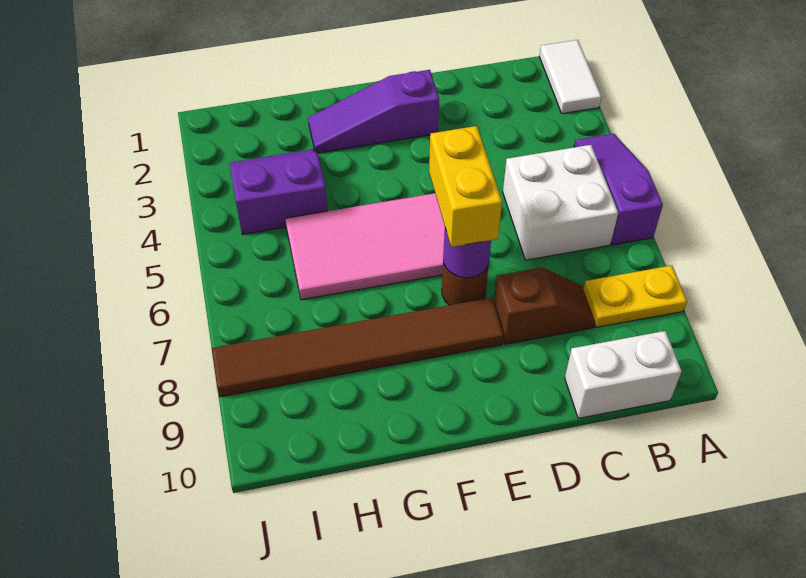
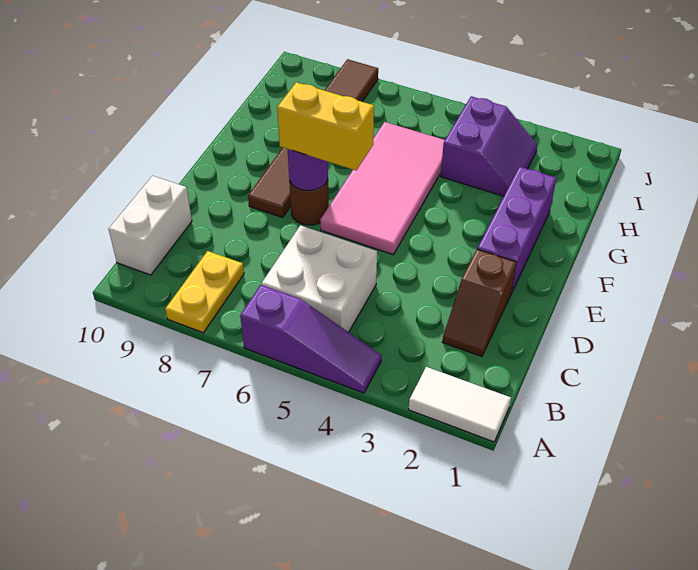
brown slope C8:D8 level 1 top D -> brown slope C2:D2 level 1 top D
purple slope E2:G2 level 1 top E -> purple brick E2:G2 level 1

